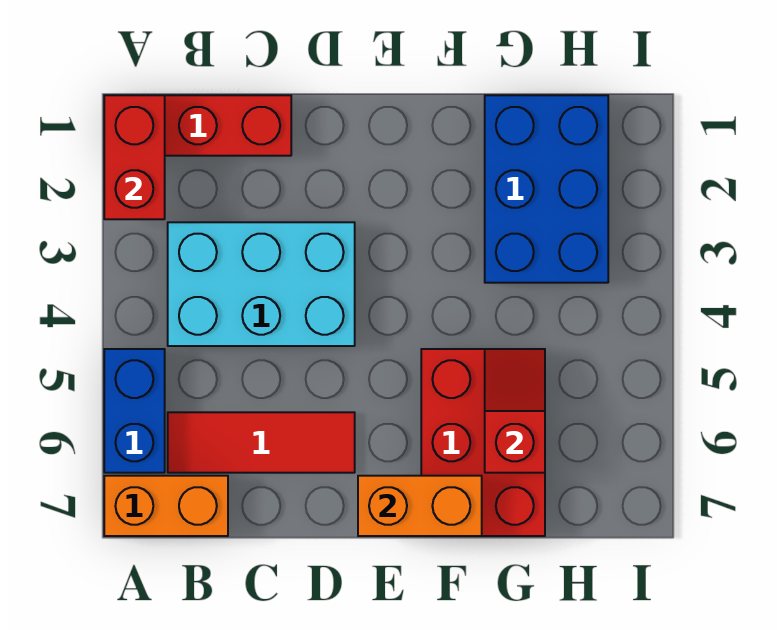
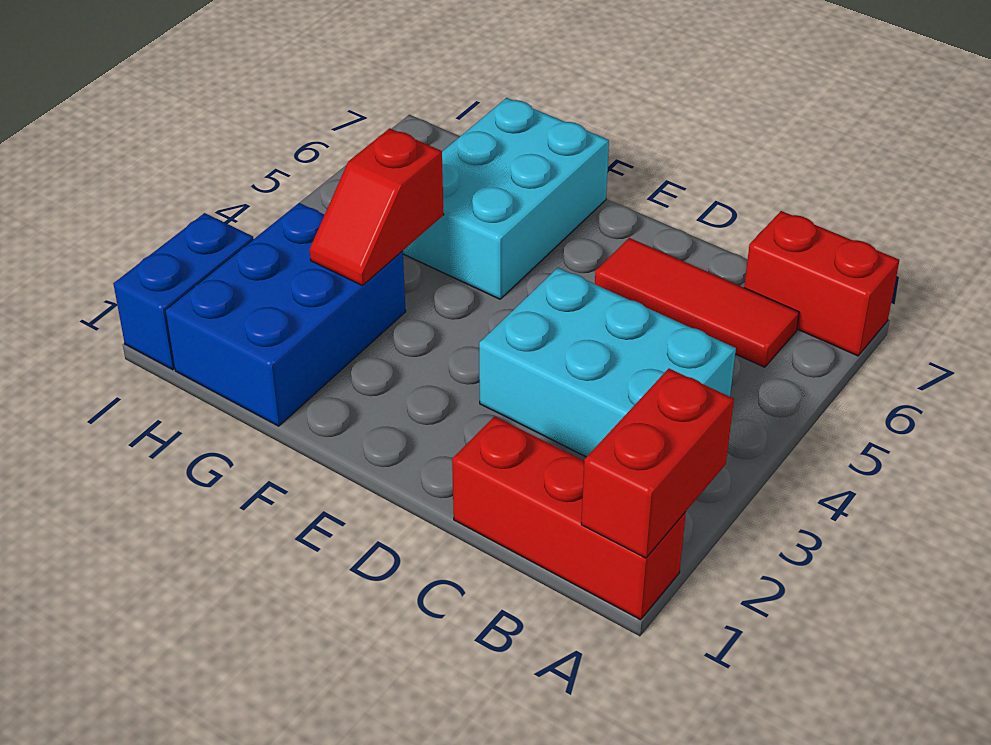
blue brick A5:A6 level 1 -> blue brick I1:I2 level 1
orange brick A7:B7 level 1 -> red brick A7:B7 level 1
orange brick E7:F7 level 2 -> none
red brick F5:G7 level 1 -> cyan brick F5:G7 level 1
red slope G5:G6 level 2 top 6 -> red slope G3:G4 level 2 top 4

